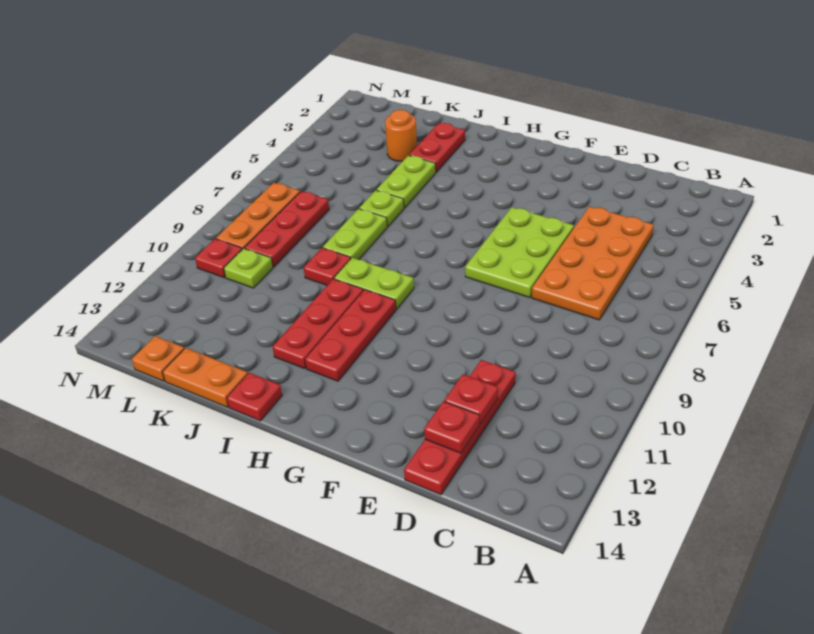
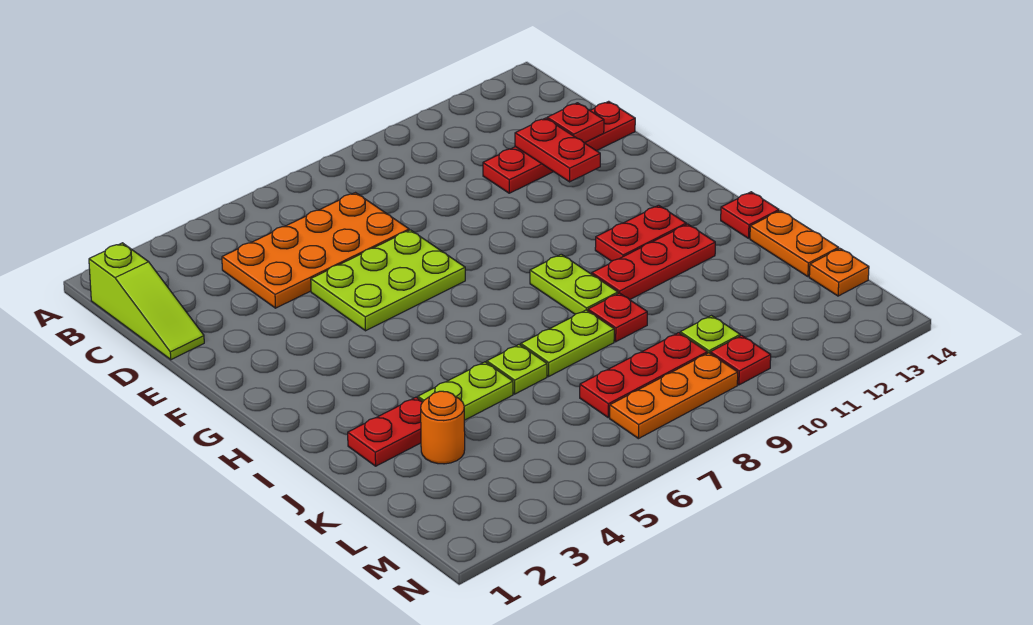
none -> lime slope B1:D1 level 1 top B
red plate D12 level 2 -> red plate D12:E12 level 2
red plate H10:H12 level 1 -> red plate H11:H12 level 1

